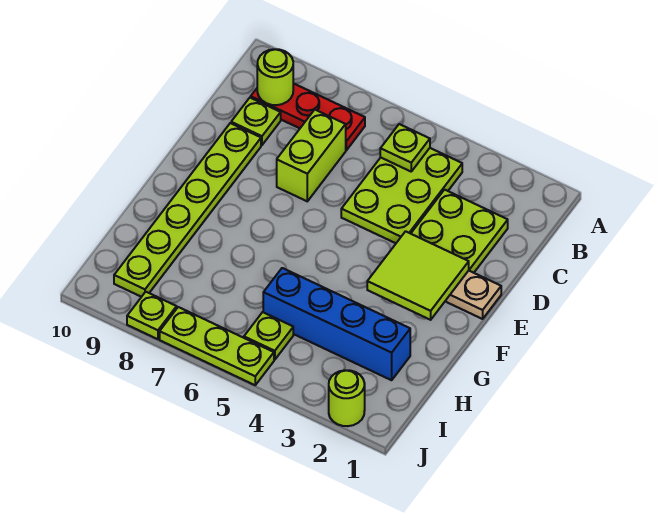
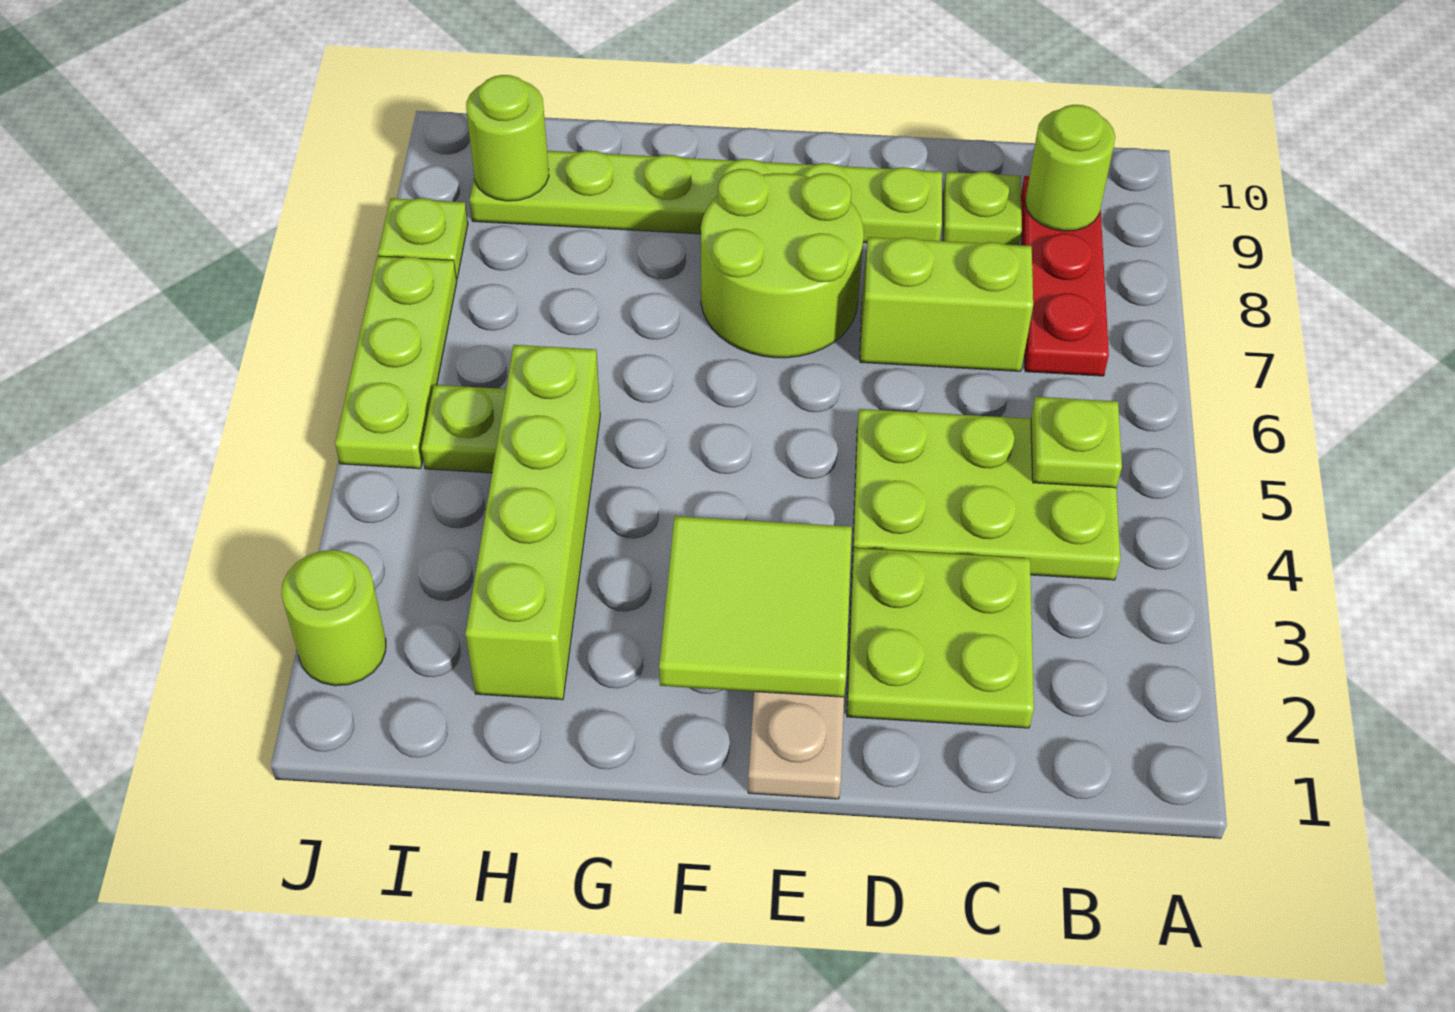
none -> lime round brick E7:F8 level 1
blue brick H2:H5 level 1 -> lime brick H2:H5 level 1
none -> lime round brick I9 level 2

